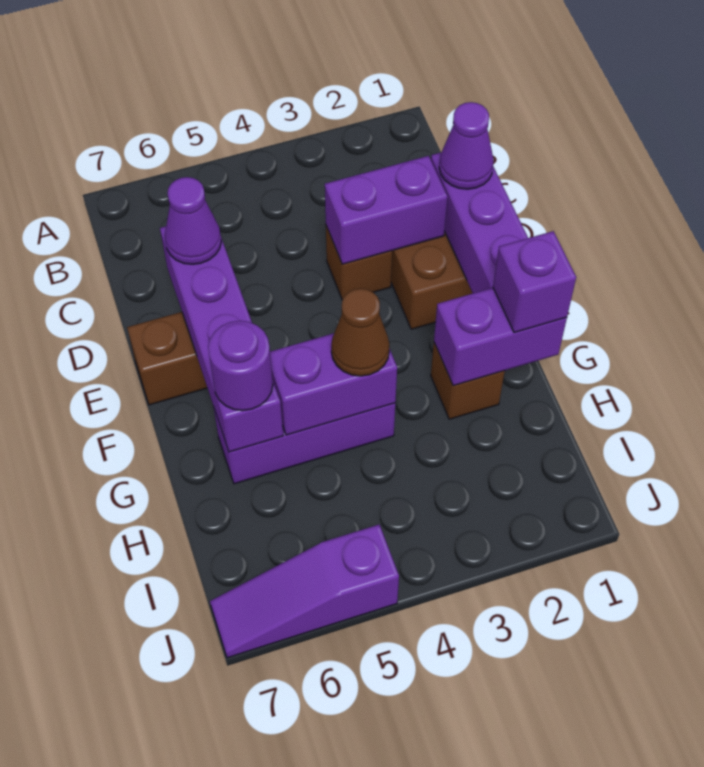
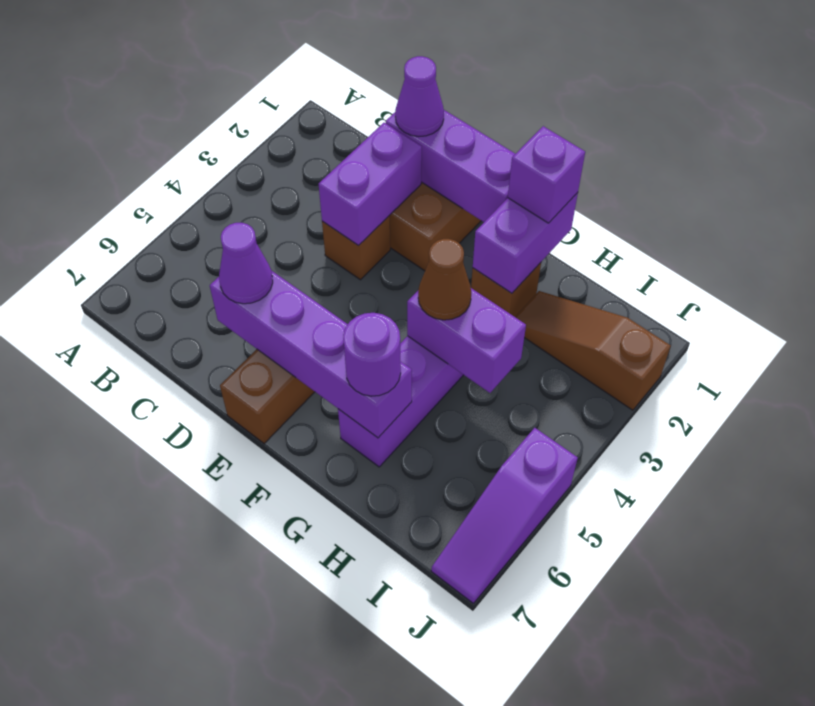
purple brick G4:G5 level 2 -> purple brick G4:H4 level 2
none -> brown slope H2:J2 level 1 top J

